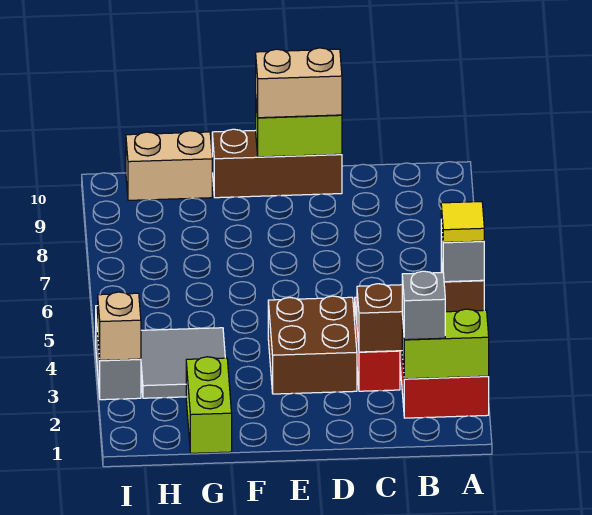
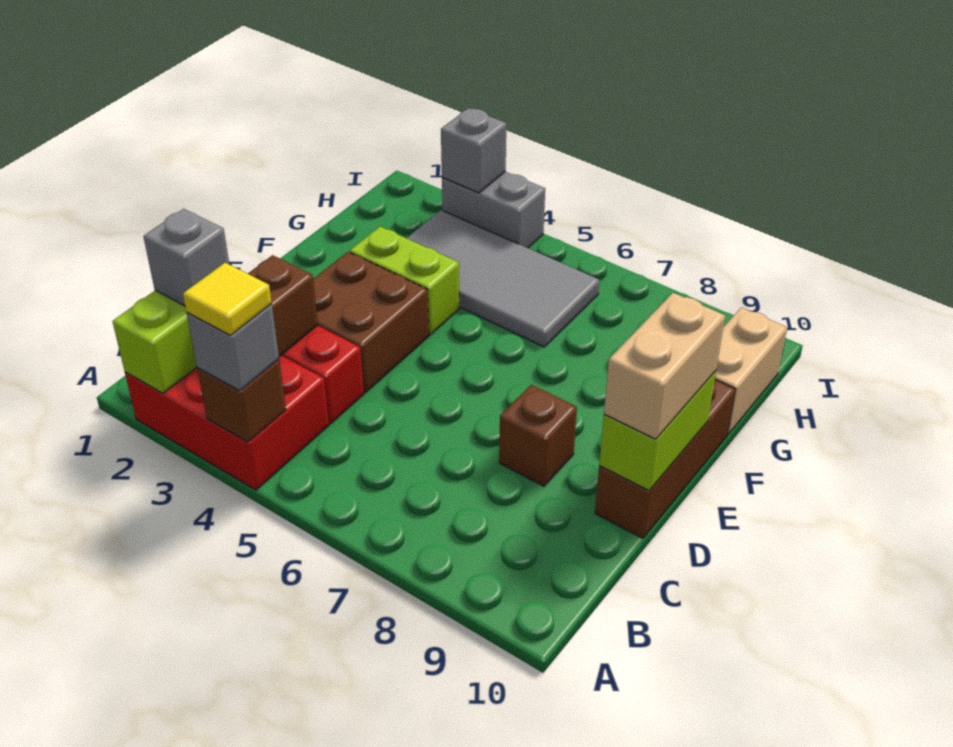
none -> brown brick D8 level 1
lime brick G1:G2 level 1 -> lime brick F3:F4 level 1
grey tile G3:H4 level 1 -> grey tile G3:H6 level 1
tan brick I3 level 2 -> grey brick I3 level 2

